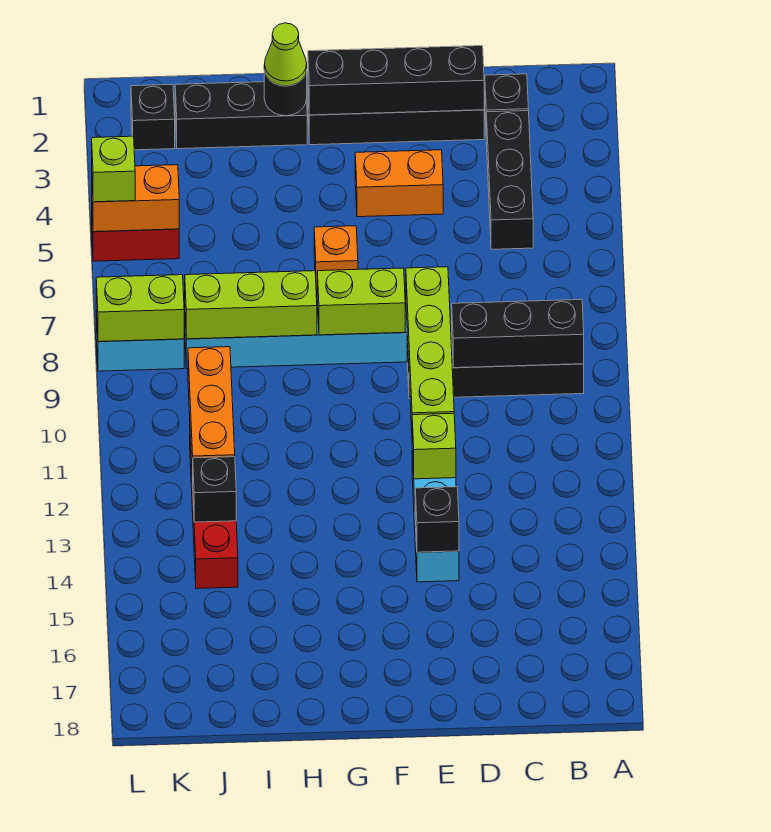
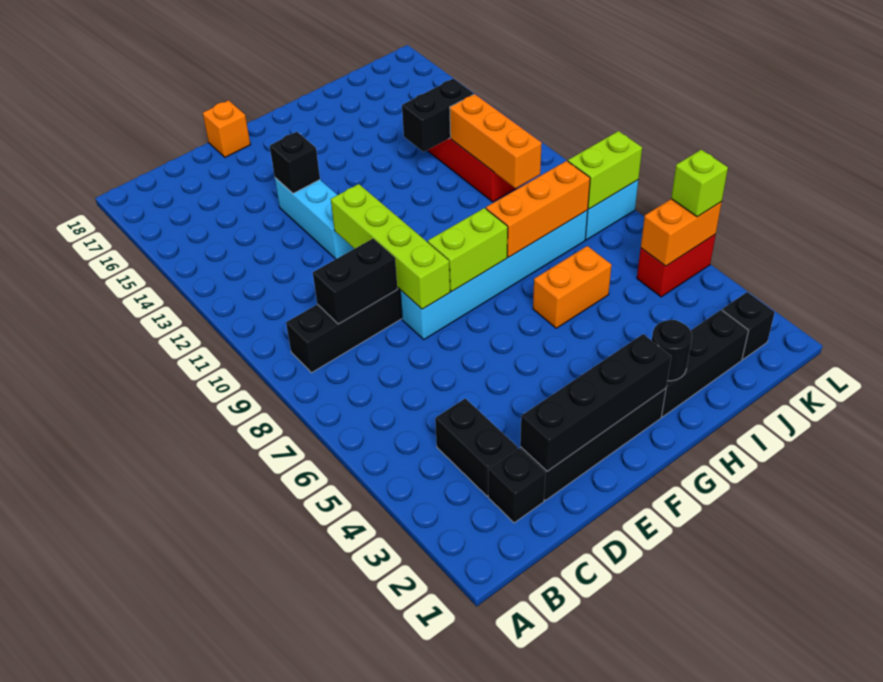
black brick B9:D9 level 2 -> black brick C9:D9 level 2
black brick C3:C5 level 1 -> black brick C3:C4 level 1
orange brick E4:F4 level 1 -> orange brick H6:I6 level 1
lime brick E12 level 2 -> none
orange brick G6 level 1 -> orange brick E18 level 1
lime cone H2 level 3 -> none
lime brick H8:J8 level 2 -> orange brick H8:J8 level 2
black brick J13 level 2 -> black brick I13:J13 level 2

